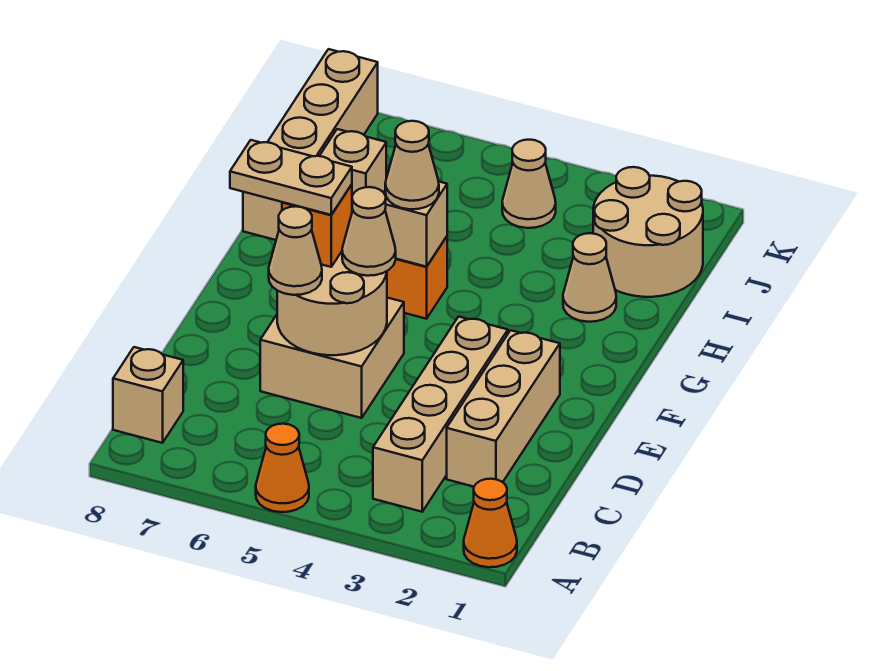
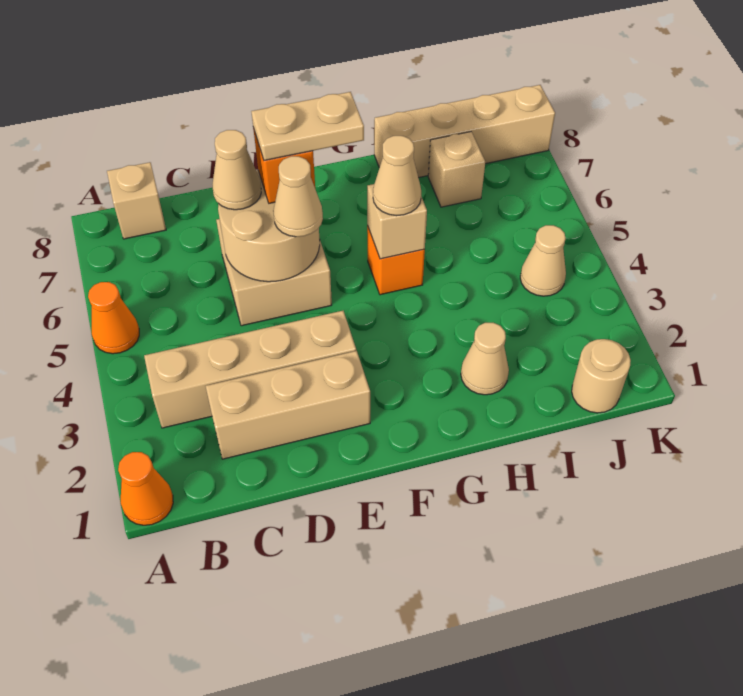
tan plate E6:E7 level 4 -> tan plate E6:F6 level 4
tan round brick I1:J2 level 1 -> tan round brick J1 level 1

